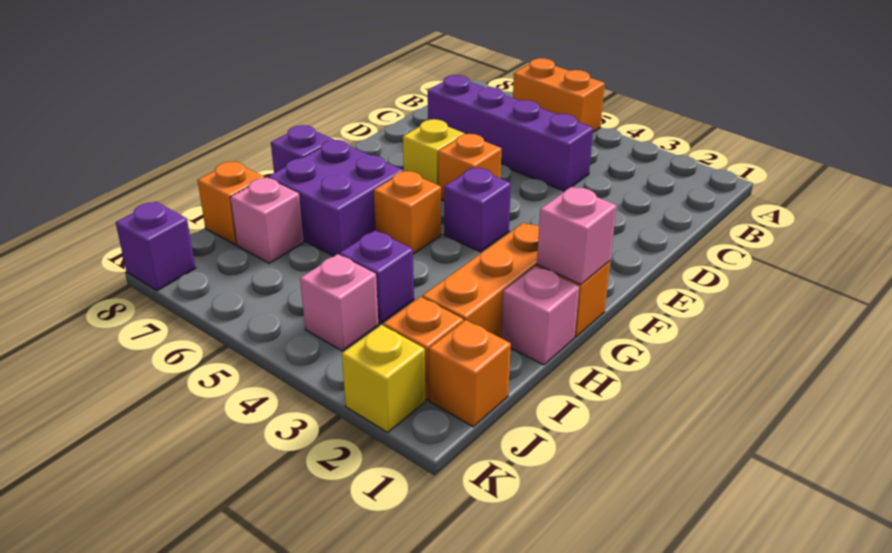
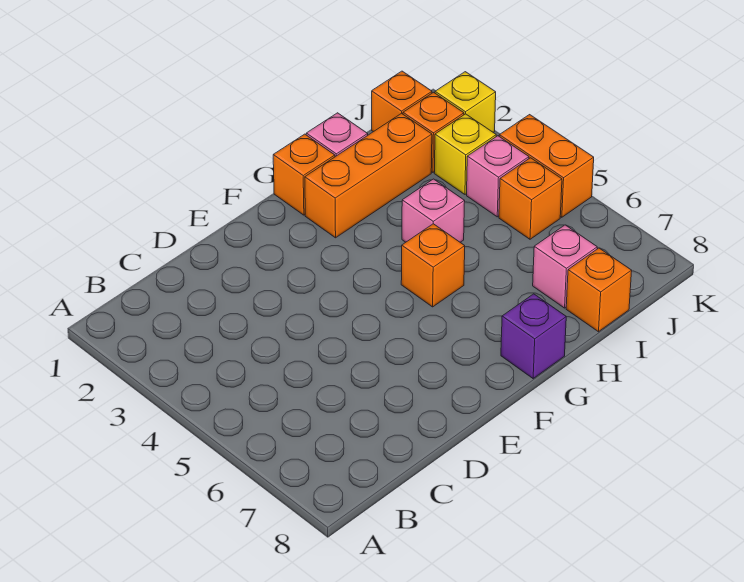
orange brick A5:A6 level 1 -> orange brick K4:K5 level 1
purple brick C4:C7 level 1 -> none
orange brick E5 level 1 -> orange brick J5 level 1
yellow brick E6 level 1 -> yellow brick J3 level 1
purple brick F4 level 1 -> none
pink brick G1 level 2 -> pink brick H4 level 1
purple brick G6:H7 level 1 -> none
purple brick I4 level 1 -> none
purple brick K8 level 1 -> none

